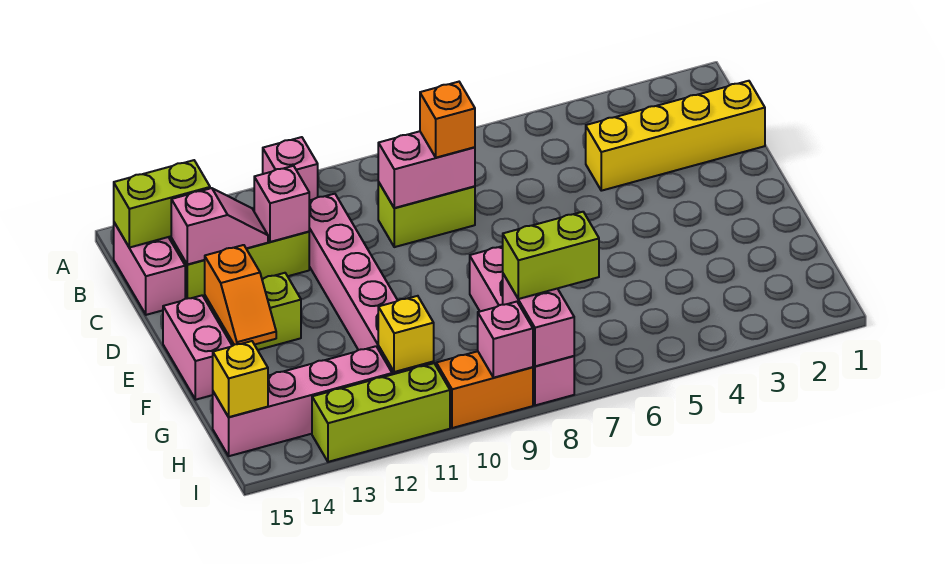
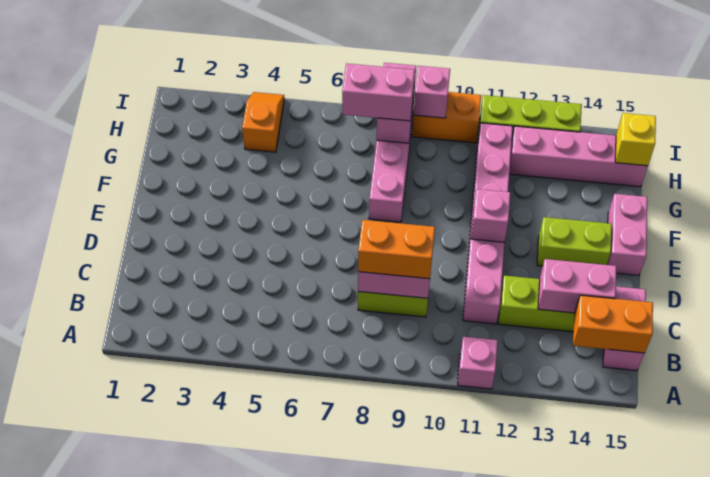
lime brick B14:B15 level 2 -> orange brick B14:B15 level 2
yellow brick C1:C4 level 1 -> none
orange brick C8 level 3 -> orange brick C8:C9 level 3
pink brick C12 level 2 -> pink brick E11 level 2
pink slope C13:C14 level 2 top 14 -> pink brick C13:C14 level 2
orange slope E14:F14 level 2 top E -> orange slope H4:I4 level 1 top H
lime brick H7:H8 level 3 -> pink brick H7:H8 level 3
yellow brick H11 level 2 -> none

